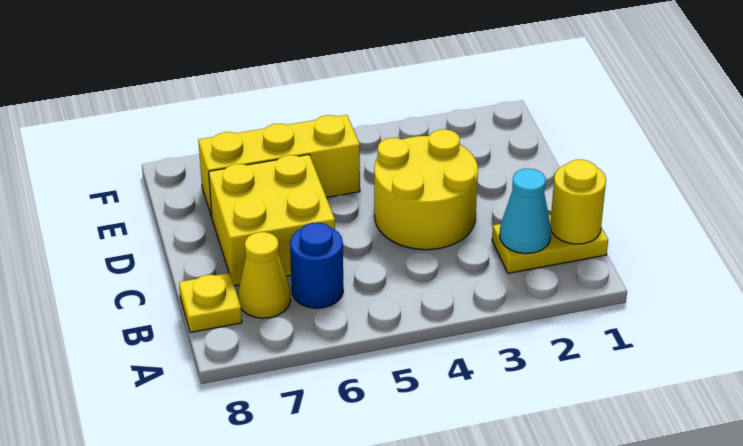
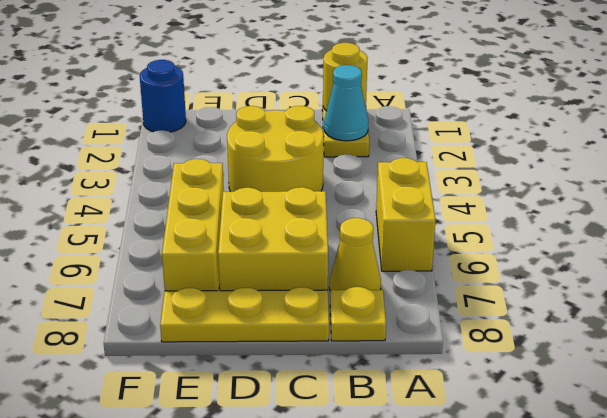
none -> yellow brick A5:A6 level 1
blue round brick B6 level 1 -> blue round brick F1 level 1
none -> yellow plate C8:E8 level 1

